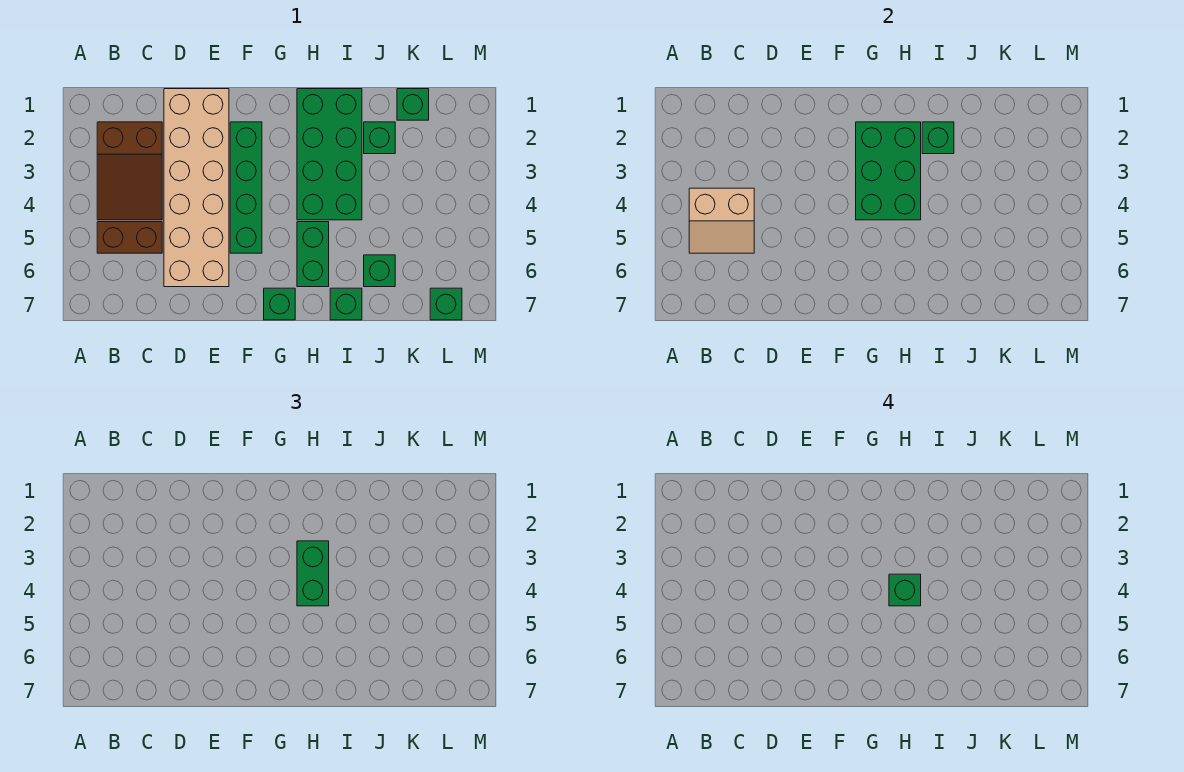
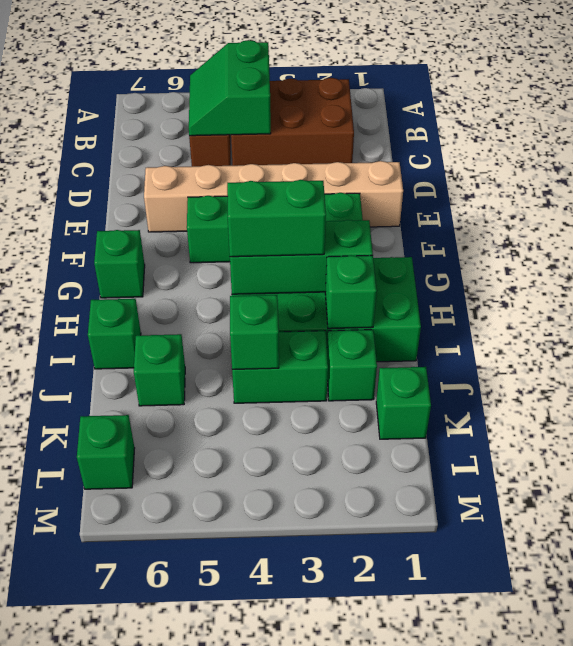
brown slope B2:C4 level 1 top 2 -> brown brick B2:C4 level 1
tan slope B4:C5 level 2 top 4 -> green slope B4:C5 level 2 top 4
tan brick D1:E6 level 1 -> tan brick E1:E6 level 1
green brick G2:H4 level 2 -> green brick H2:H4 level 2
green brick H4 level 4 -> green brick J4 level 2
green brick H5:H6 level 1 -> green brick J3:J4 level 1

